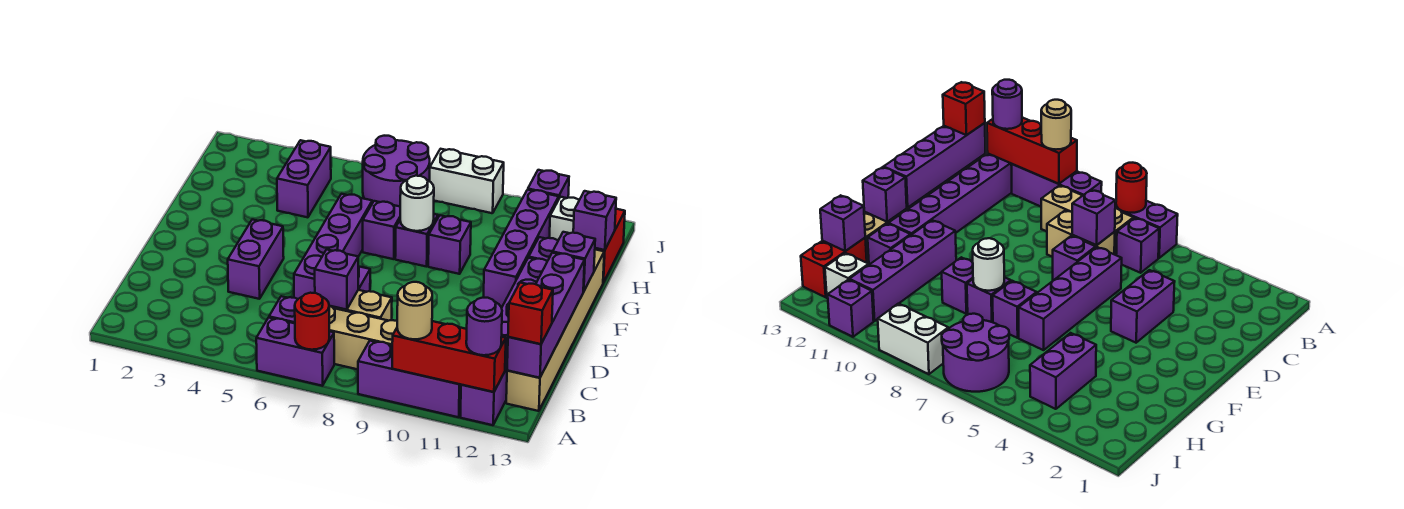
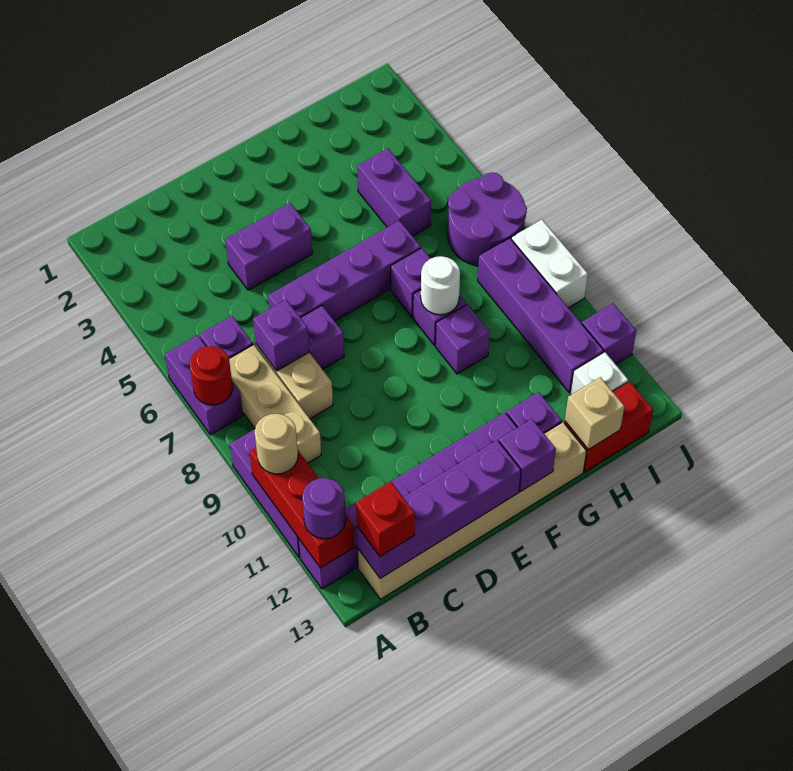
purple brick F11:I11 level 1 -> purple brick I8:I11 level 1
purple brick H4:I4 level 1 -> purple brick H4:H5 level 1
purple brick H13 level 2 -> tan brick H13 level 2

